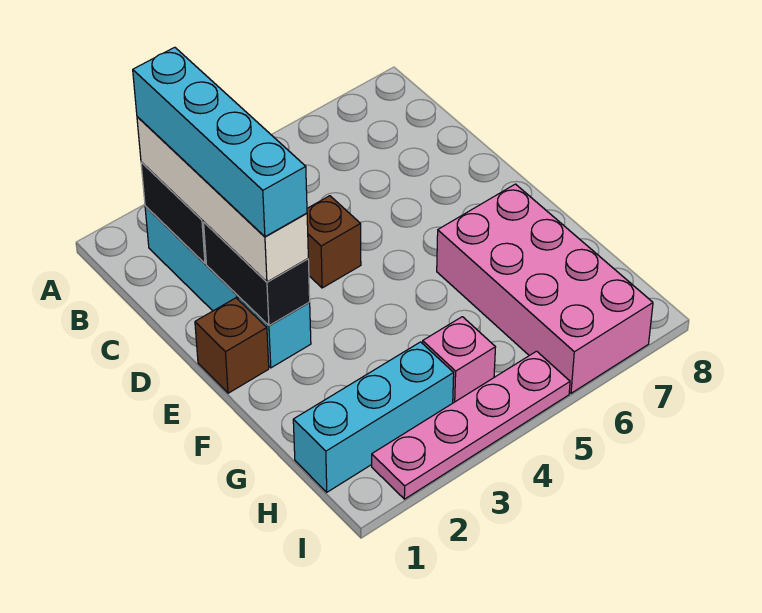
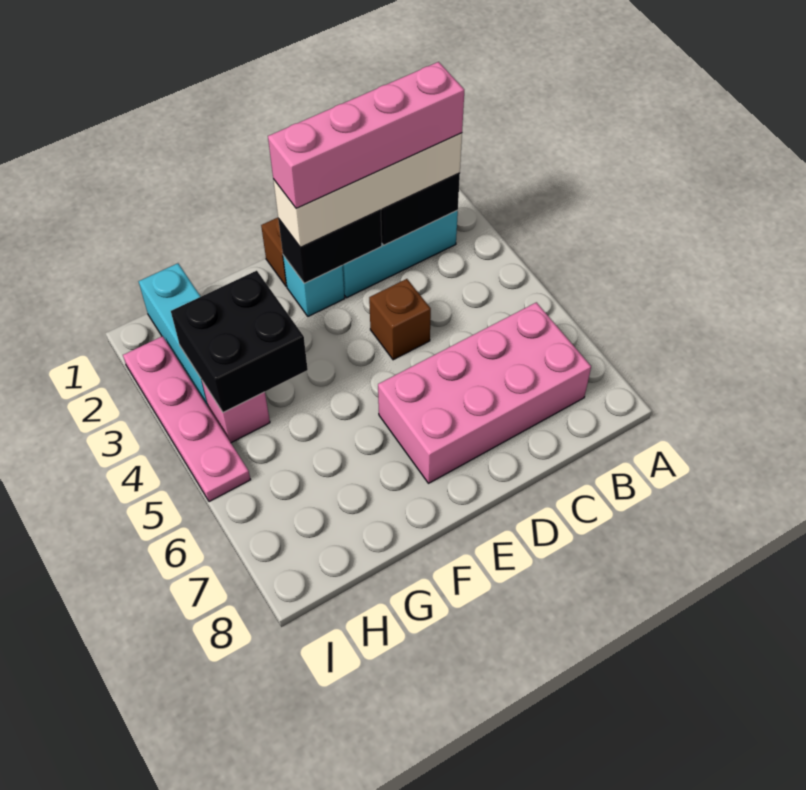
cyan brick B2:E2 level 4 -> pink brick B2:E2 level 4
pink brick F6:I7 level 1 -> pink brick B6:E7 level 1
none -> black brick G3:H4 level 2

